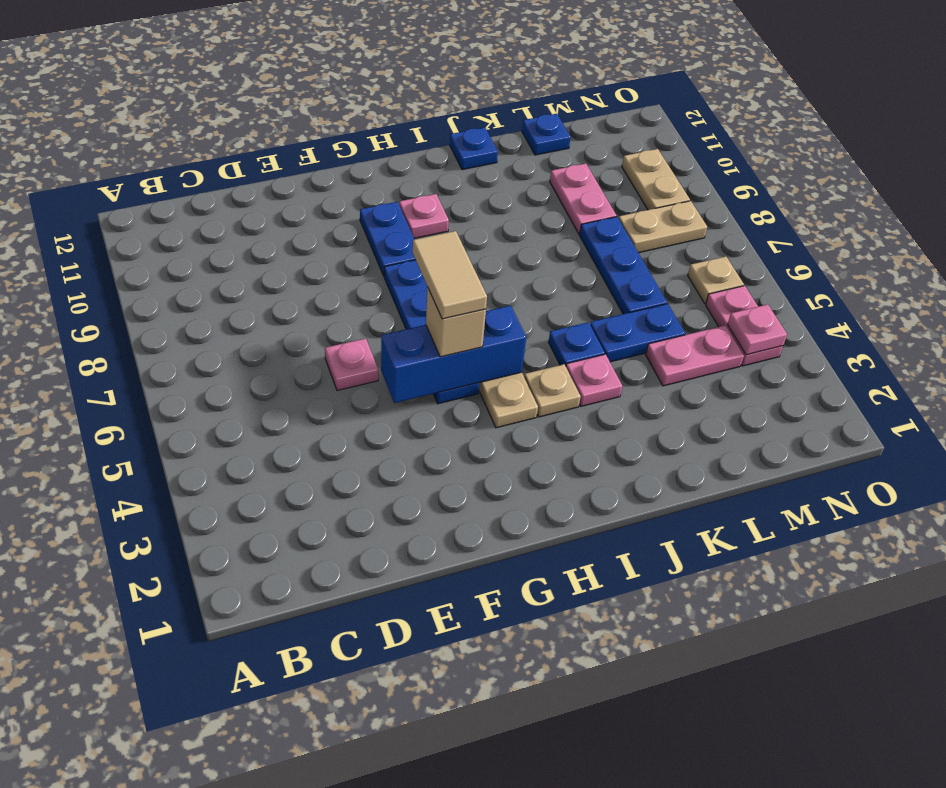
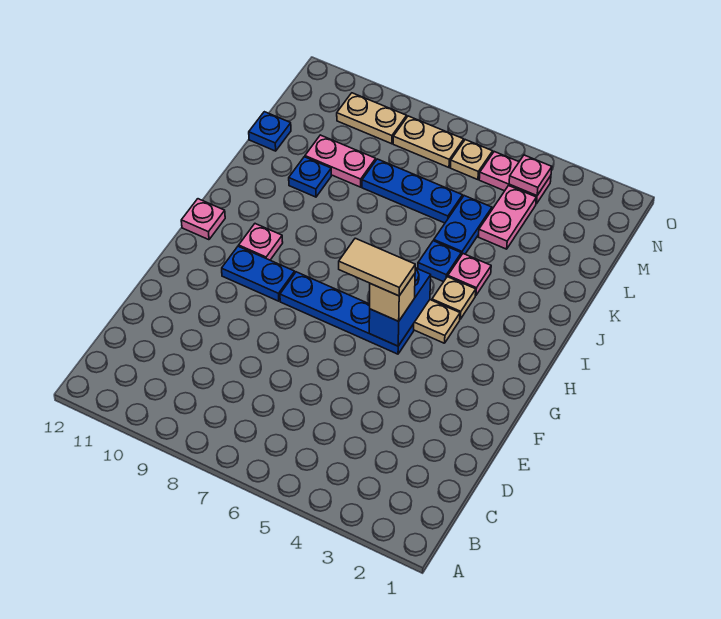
pink plate E6 level 1 -> pink plate H12 level 1
blue brick F5:H5 level 2 -> blue brick G5:H5 level 2
blue plate J12 level 1 -> blue plate K10 level 1
tan plate M8:N8 level 1 -> tan plate N7:N8 level 1

